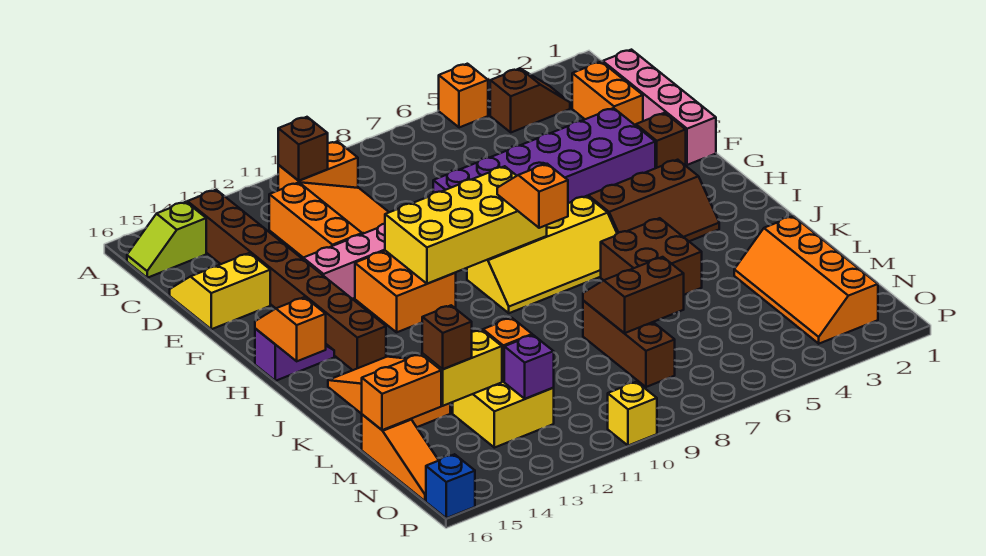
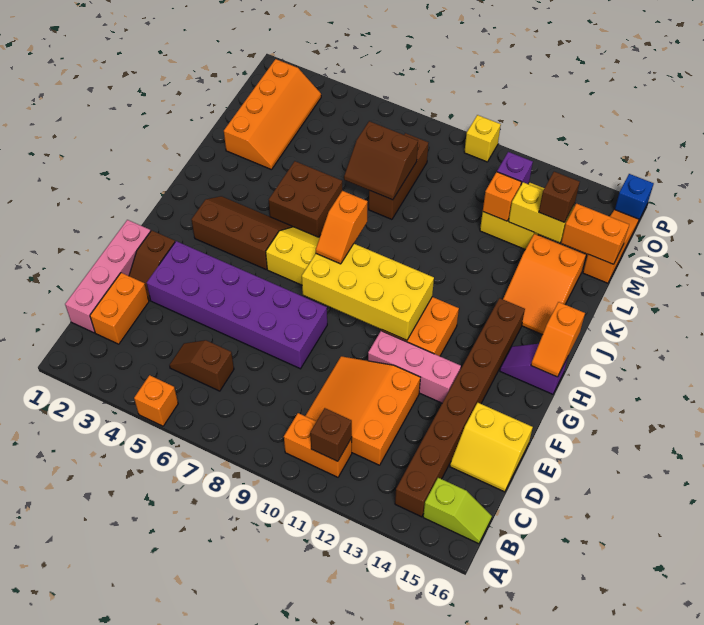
brown slope B3:B4 level 1 top 4 -> brown slope C5:C6 level 1 top 6

